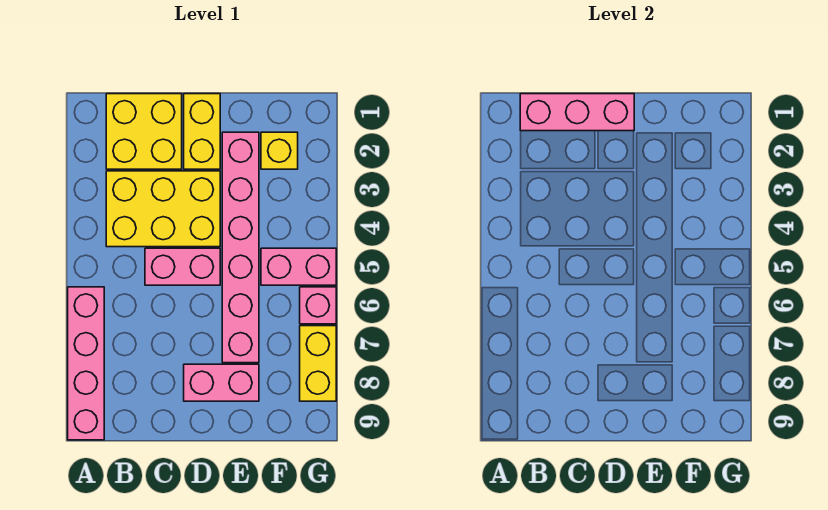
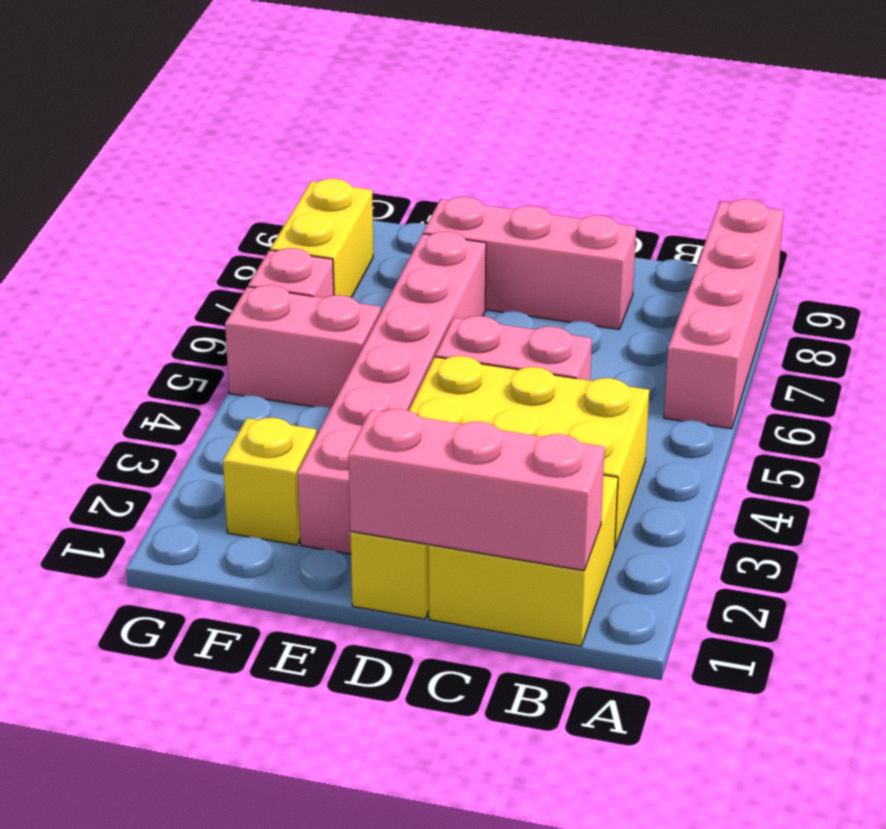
pink brick D8:E8 level 1 -> pink brick C8:E8 level 1

